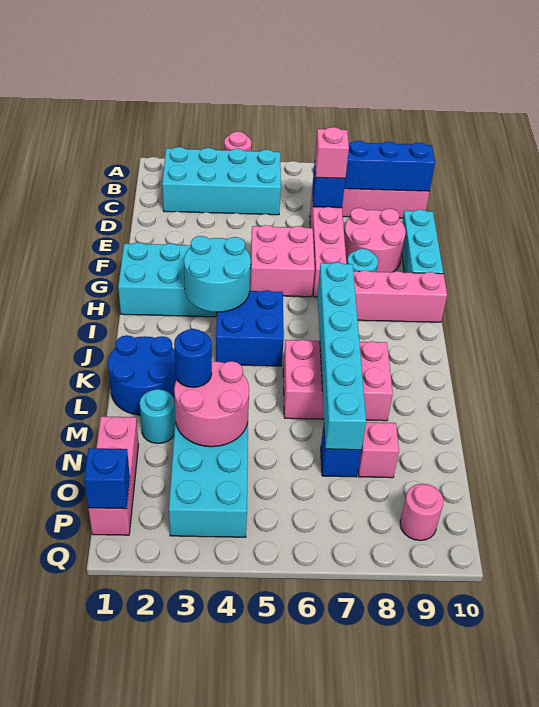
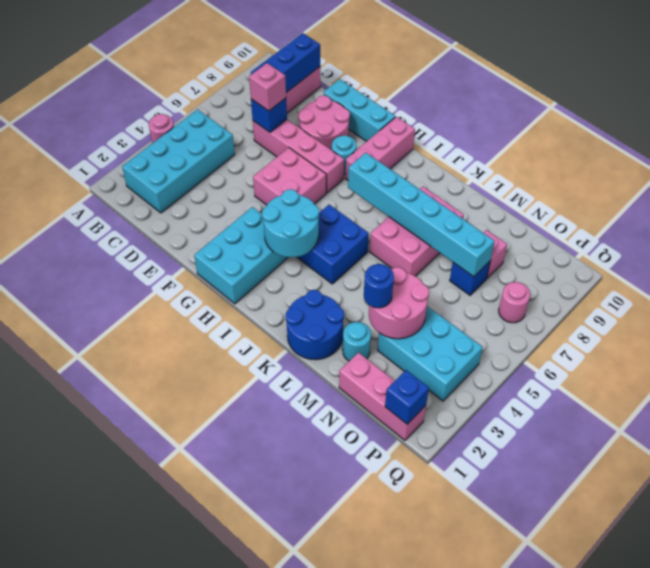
pink round brick P9 level 1 -> pink round brick P7 level 1

